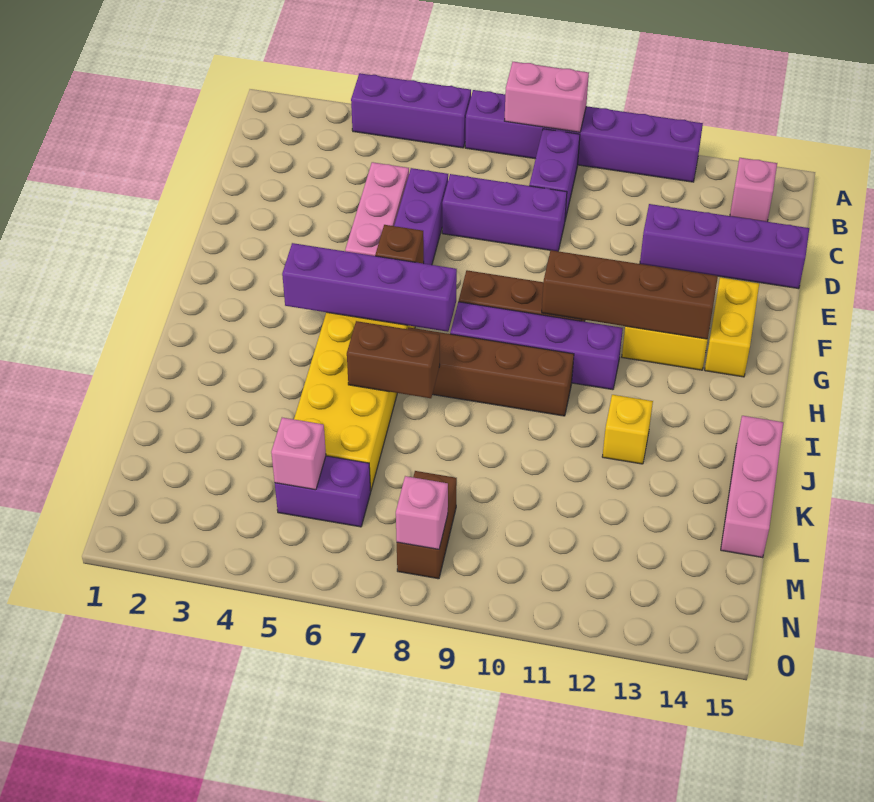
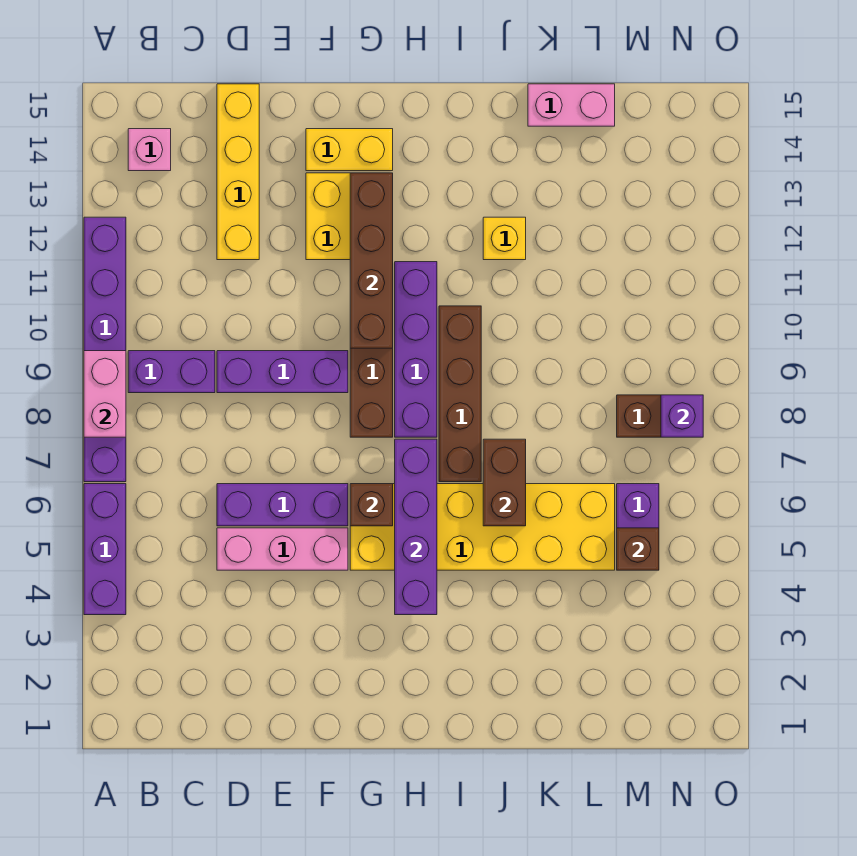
purple brick D7:D9 level 1 -> purple brick D9:F9 level 1
purple brick D12:D15 level 1 -> yellow brick D12:D15 level 1
pink brick J15:L15 level 1 -> pink brick K15:L15 level 1
pink brick M5 level 2 -> brown brick M5 level 2
pink brick N8 level 2 -> purple brick N8 level 2

